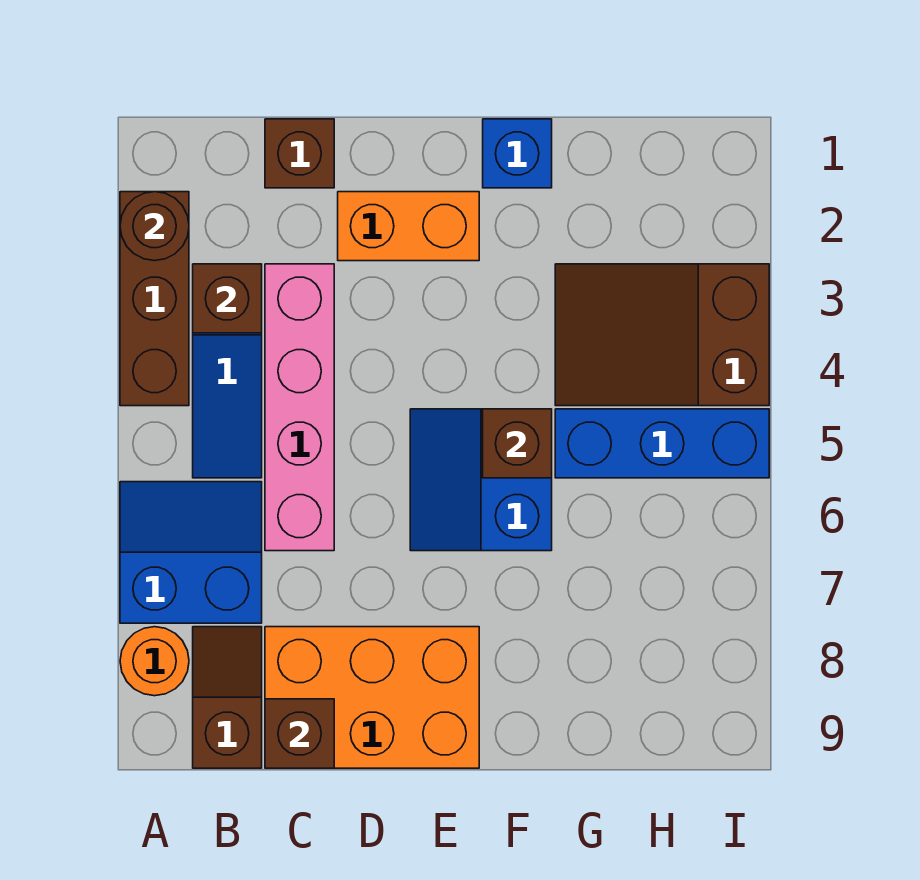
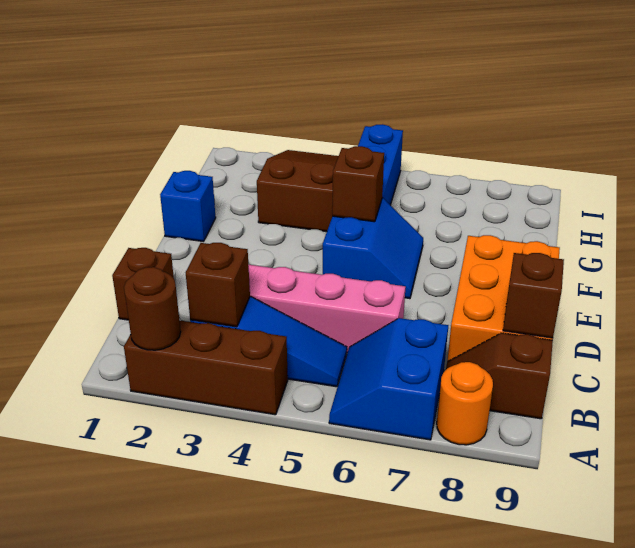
orange brick D2:E2 level 1 -> none
blue slope E5:F6 level 1 top F -> blue slope E5:F6 level 1 top 5
brown slope G3:I4 level 1 top I -> brown slope G3:I4 level 1 top G

